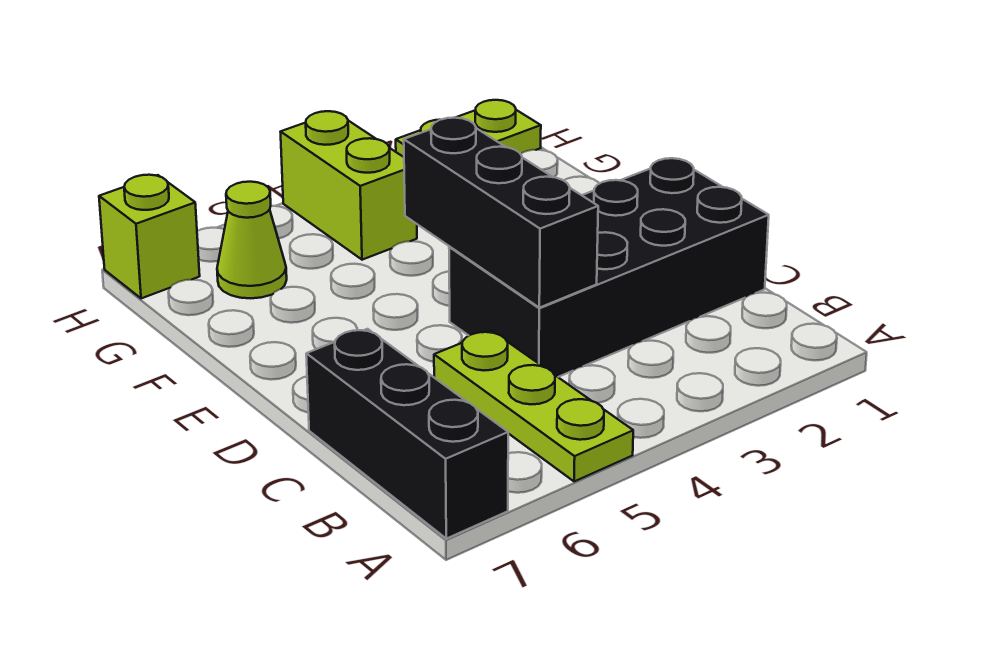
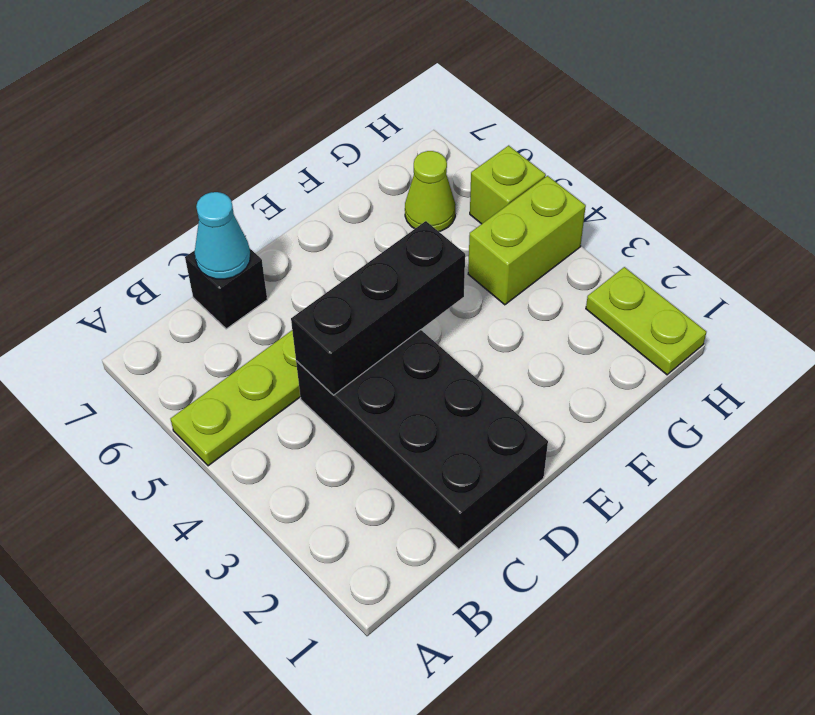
black brick A7:C7 level 1 -> black brick C7 level 1
none -> cyan cone C7 level 2
lime brick H7 level 1 -> lime brick H5 level 1

